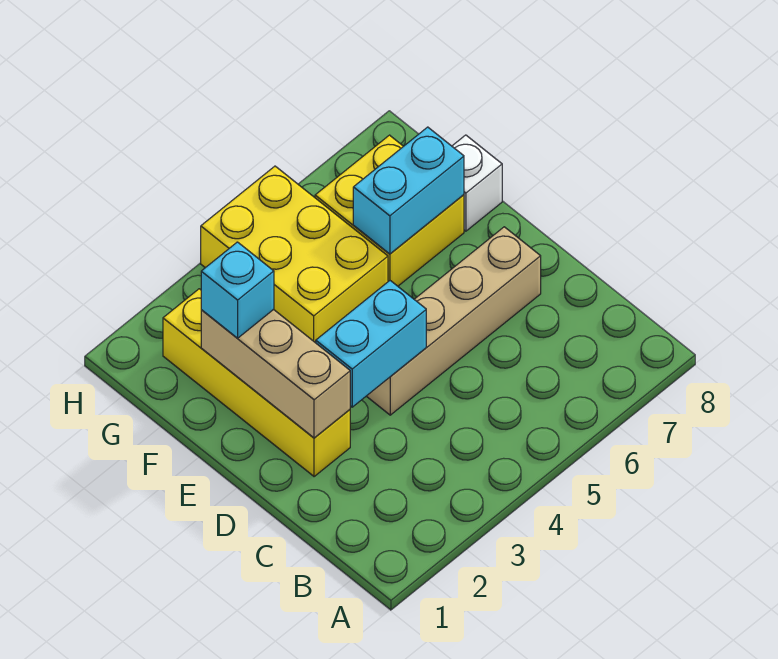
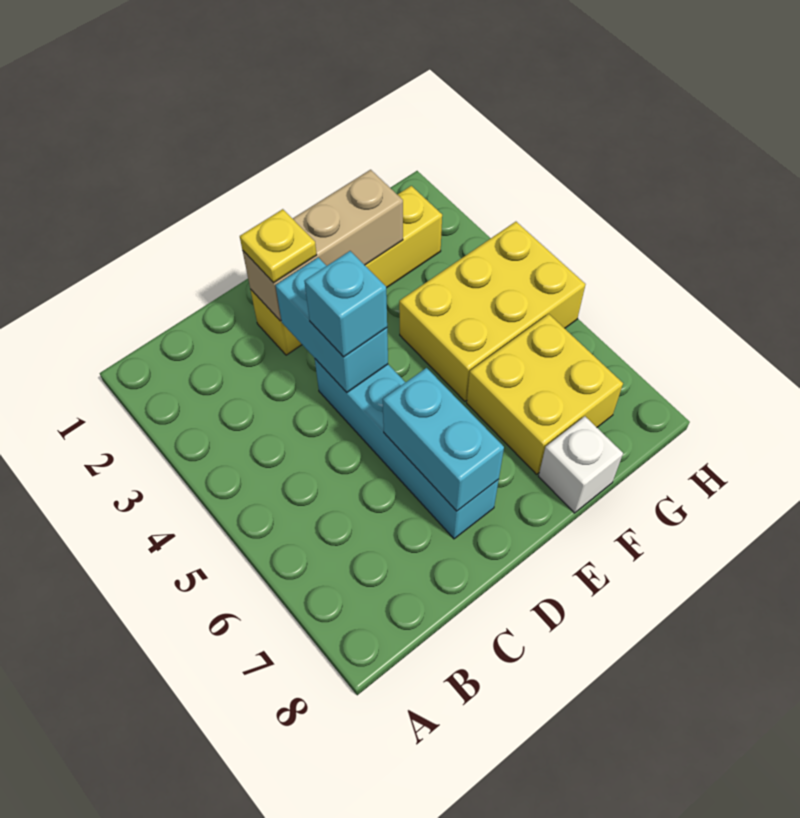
none -> yellow plate D2 level 3
tan brick D4:D7 level 1 -> cyan brick D4:D7 level 1
cyan brick F2 level 3 -> cyan brick D4 level 3
cyan brick F6:F7 level 2 -> cyan brick D6:D7 level 2

